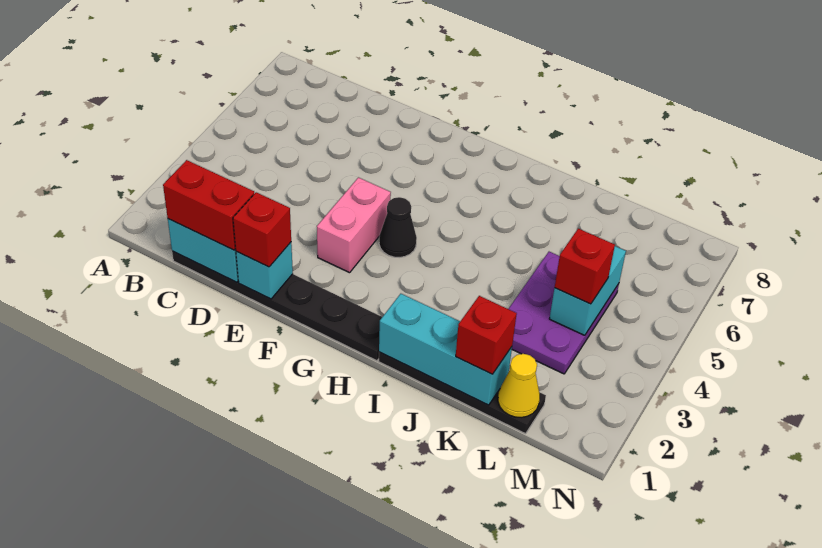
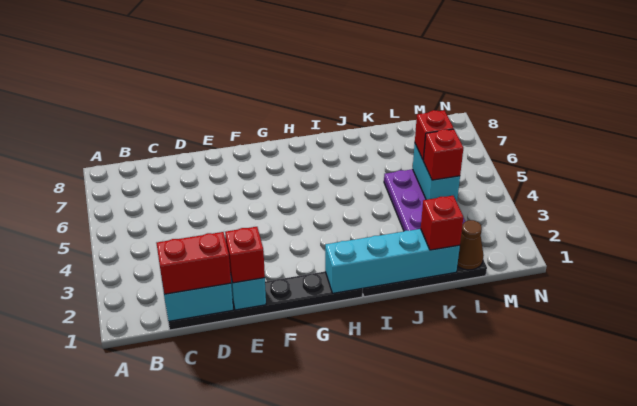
pink brick F3:F4 level 1 -> none
black cone G4 level 1 -> none
cyan brick I1:K1 level 2 -> cyan brick H1:K1 level 2
yellow cone L1 level 2 -> brown cone L1 level 2
none -> red brick L5 level 3

